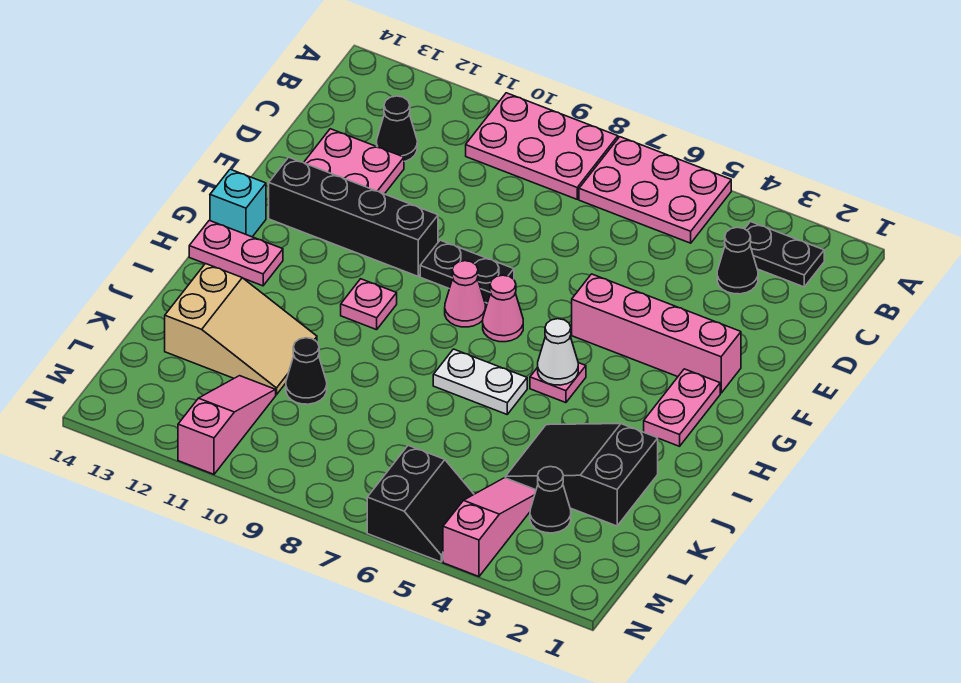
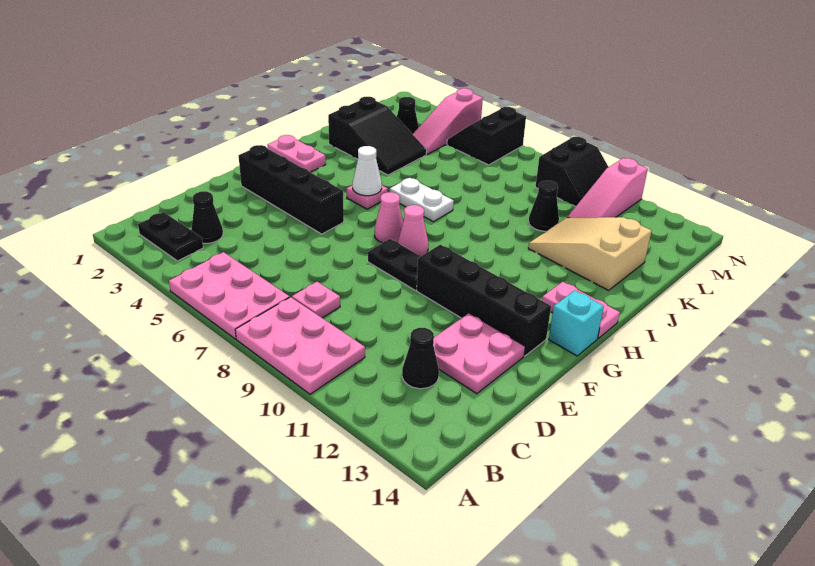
pink brick F2:F5 level 1 -> black brick F2:F5 level 1
pink plate G2:H2 level 1 -> pink plate H1:H2 level 1
pink plate H10 level 1 -> pink plate C8 level 1
none -> black slope M9:N10 level 1 top 9

